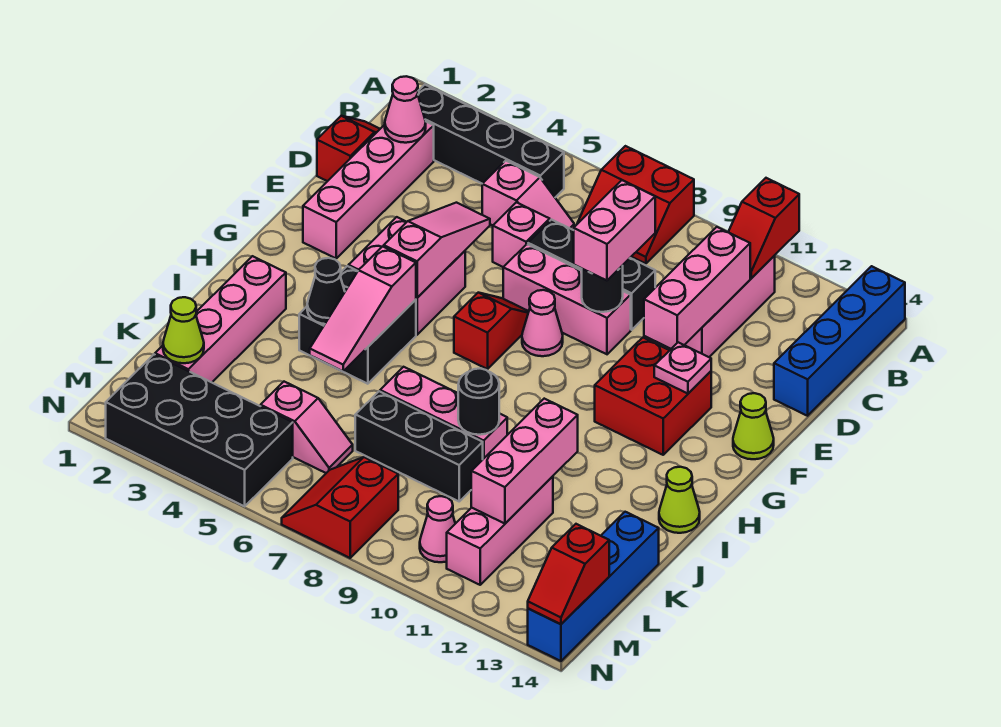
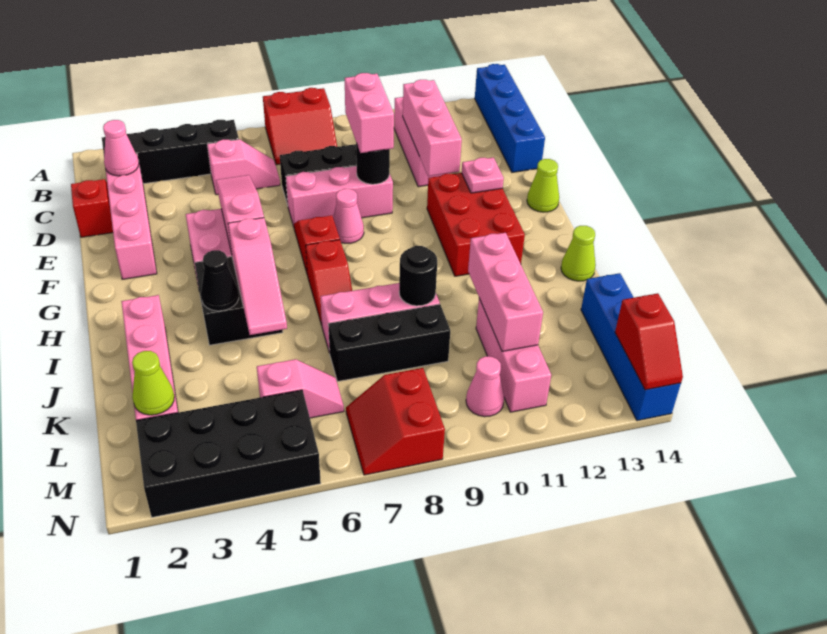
red slope A11:B11 level 2 top A -> red slope H7:I7 level 1 top H
pink brick D6 level 1 -> none
red brick F11:G12 level 1 -> red brick F11:H12 level 1

